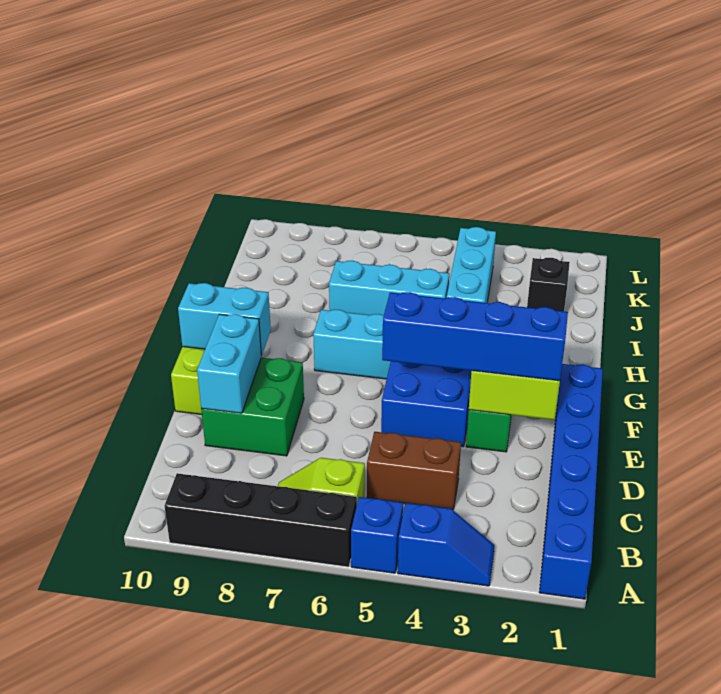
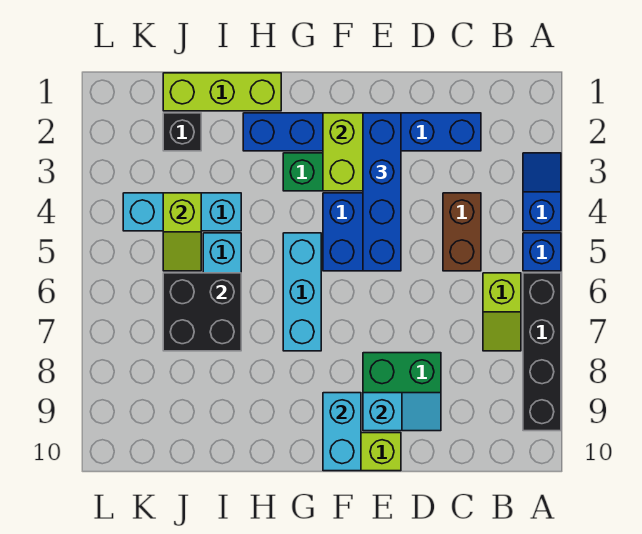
blue brick A1:F1 level 1 -> blue brick C2:H2 level 1
cyan brick D9:E9 level 2 -> cyan slope D9:E9 level 2 top E
none -> lime brick H1:J1 level 1
none -> black brick I6:J7 level 2
none -> lime slope J4:J5 level 2 top 4

